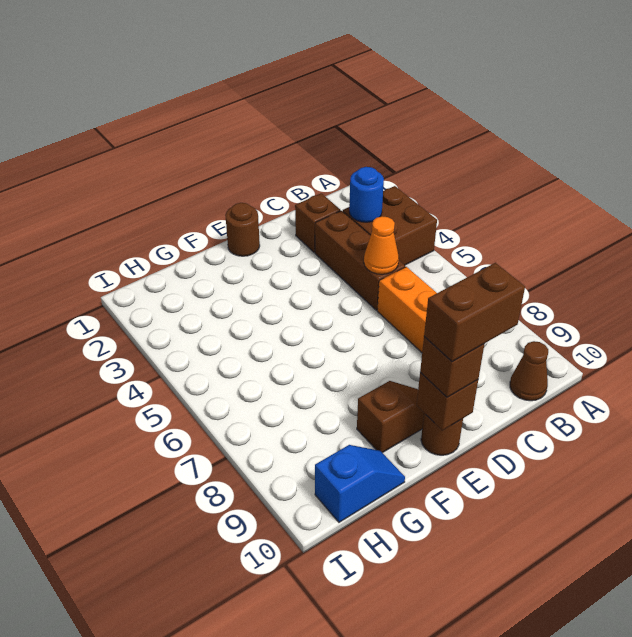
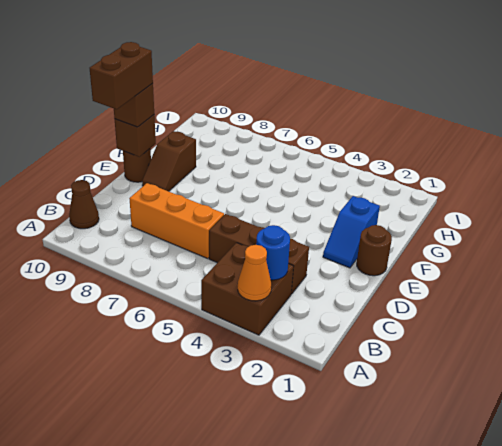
brown brick C2 level 1 -> none
orange cone C5 level 2 -> orange cone A3 level 2
blue slope G10:H10 level 1 top H -> blue slope E2:F2 level 1 top F

